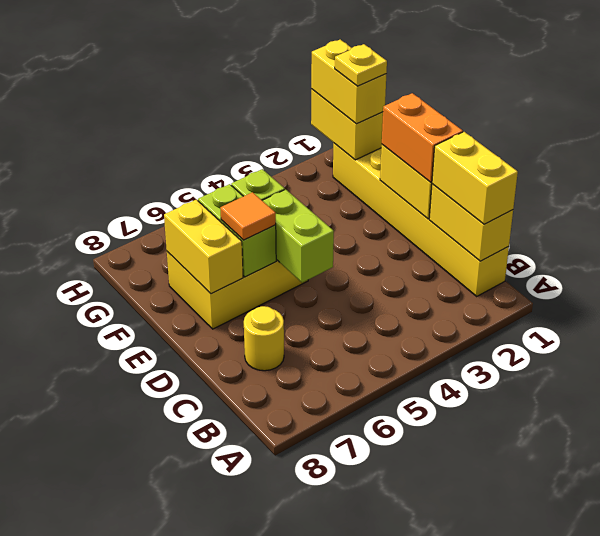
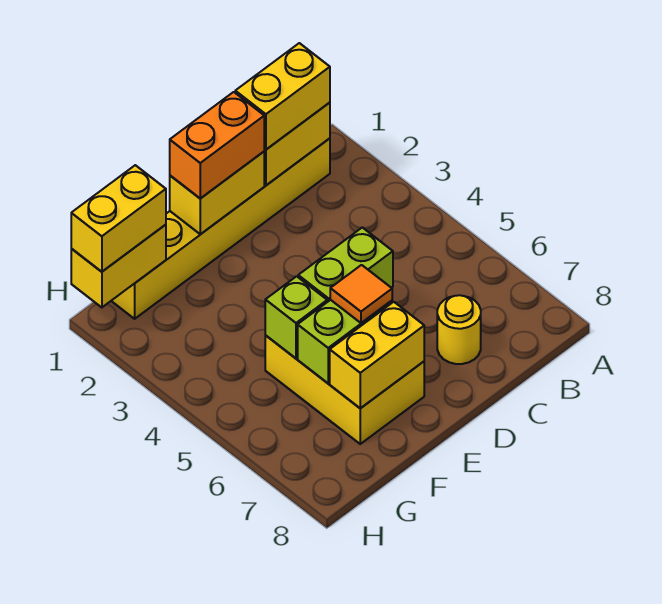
yellow plate G1 level 4 -> none

